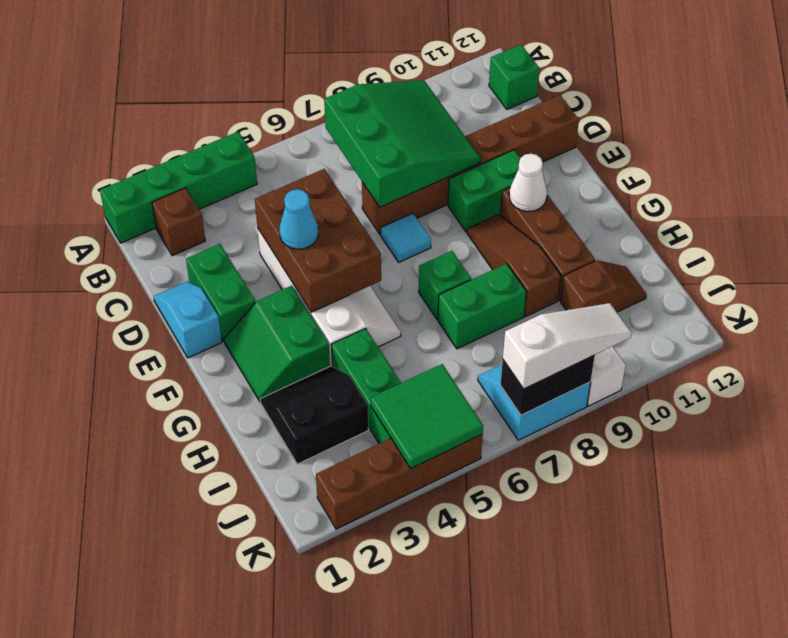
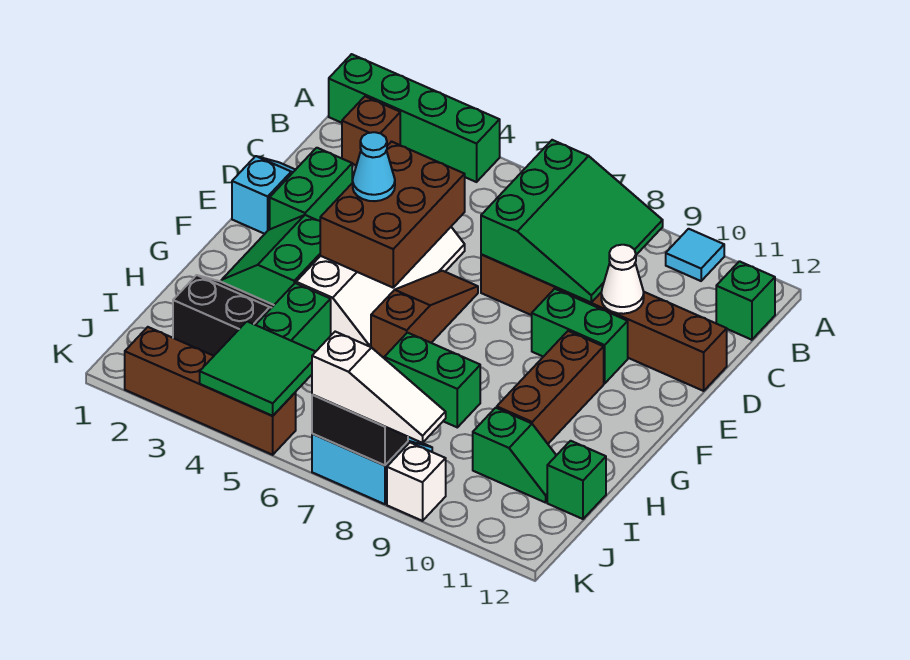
cyan tile E7 level 1 -> cyan tile A10 level 1
brown slope F9:H9 level 1 top H -> brown slope E6:G6 level 1 top G
white cone F10 level 2 -> white cone D10 level 2
green brick G7 level 1 -> green brick I12 level 1
brown slope I10:I11 level 1 top 10 -> green slope I10:I11 level 1 top 10

